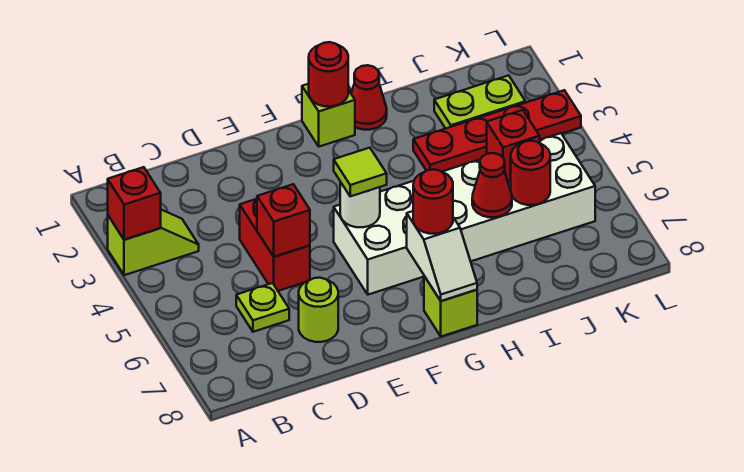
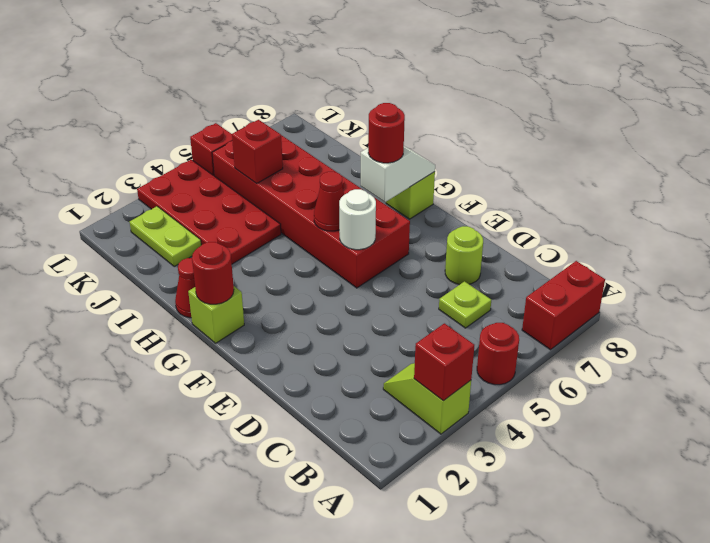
red brick D4:D5 level 1 -> red brick A7:A8 level 1
red brick D5 level 2 -> red brick L5 level 1
white brick F5:K6 level 1 -> red brick F5:K6 level 1
lime tile F5 level 3 -> none
red plate I3:L3 level 1 -> red plate I3:L4 level 1
red cone I6 level 2 -> red cone G5 level 2
red round brick J6 level 2 -> red round brick A5 level 1

